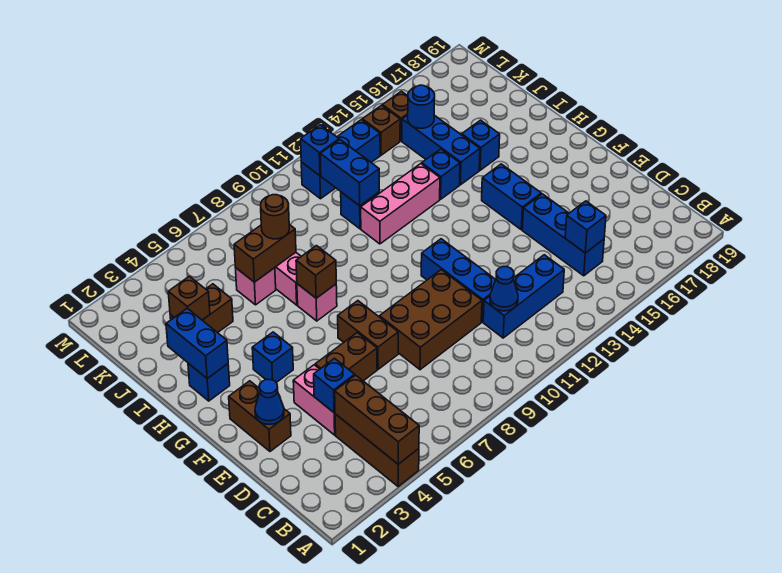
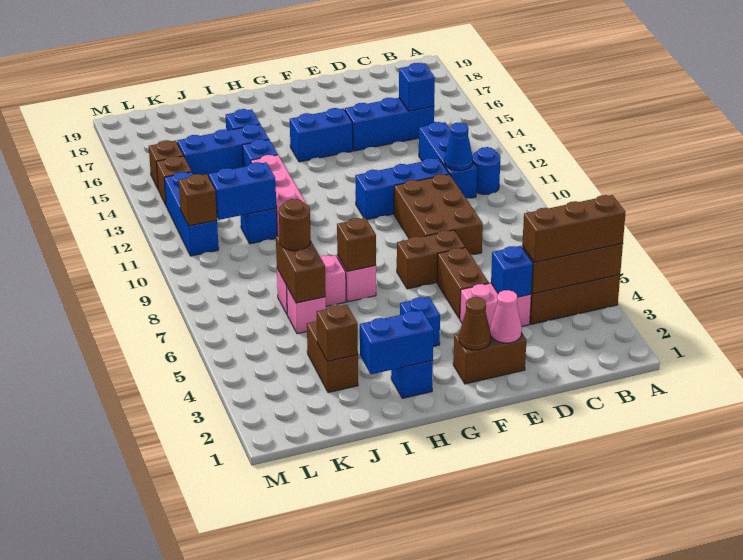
none -> brown brick A4:C4 level 3
blue cone E2 level 2 -> pink cone E2 level 2
none -> brown cone F2 level 2
blue round brick K15 level 2 -> blue round brick B11 level 1
blue brick L11 level 2 -> brown brick L11 level 2

